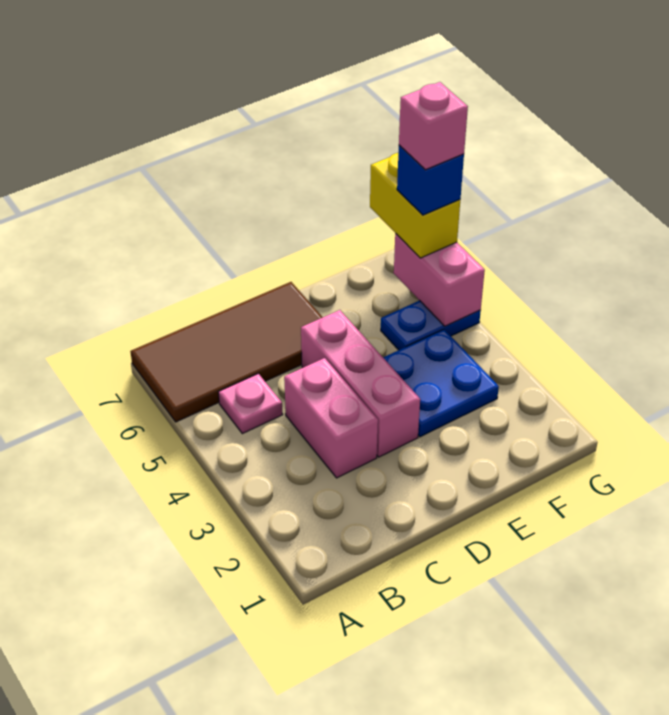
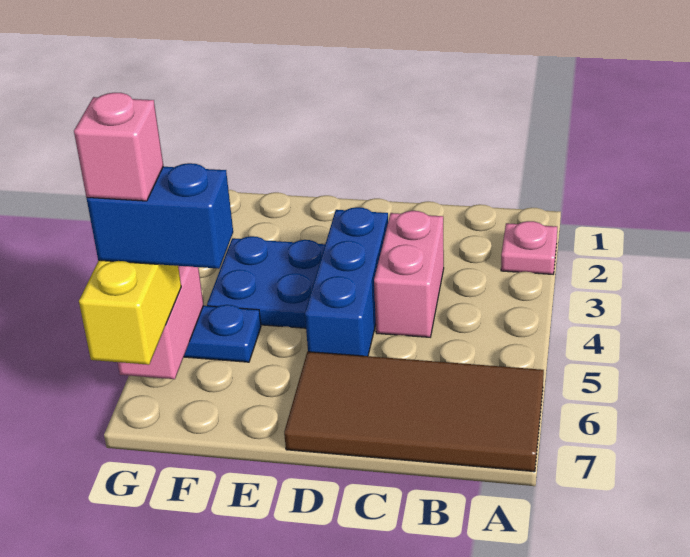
pink plate B5 level 1 -> pink plate A2 level 1
pink brick D3:D5 level 1 -> blue brick D3:D5 level 1
blue brick G6 level 4 -> blue brick F6:G6 level 4

